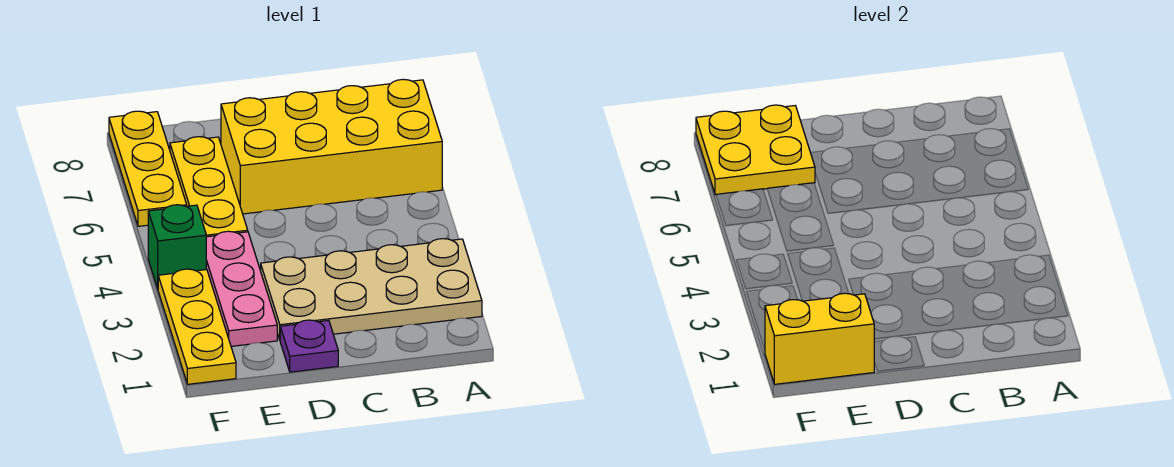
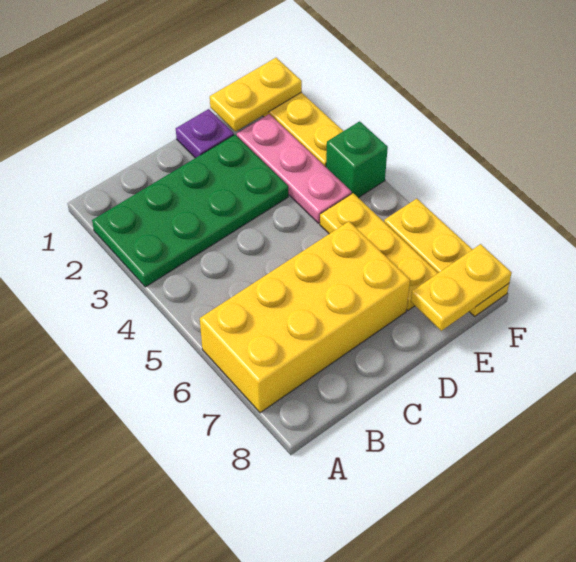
tan plate A2:D3 level 1 -> green plate A2:D3 level 1
yellow brick E1:F1 level 2 -> yellow plate E1:F1 level 2
yellow plate E7:F8 level 2 -> yellow plate E8:F8 level 2

